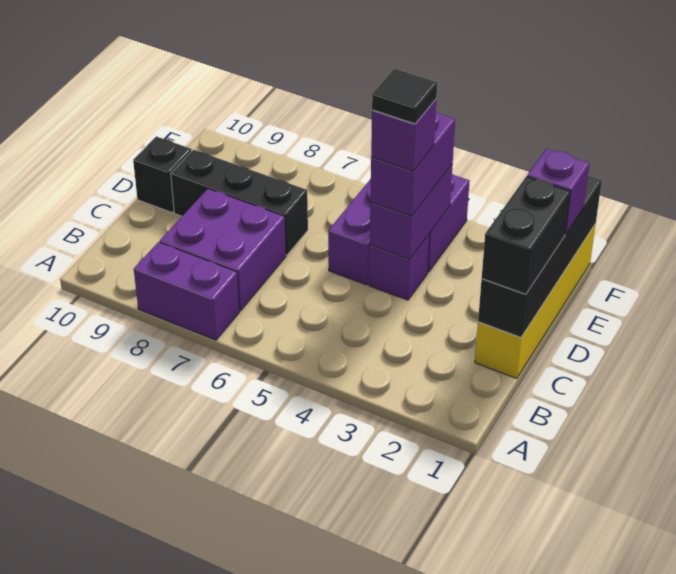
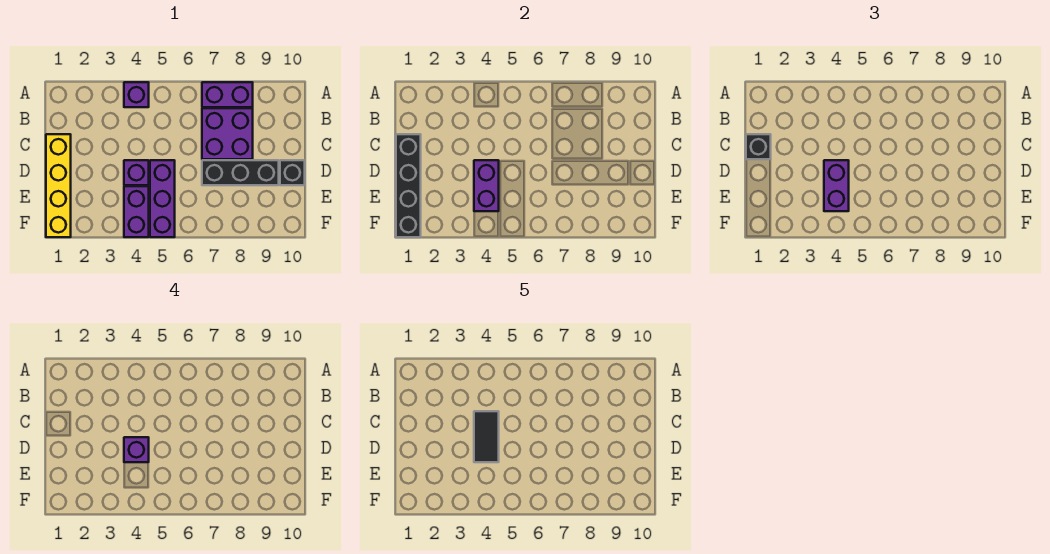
black brick C1:D1 level 3 -> black brick C1 level 3
black tile D4 level 5 -> black tile C4:D4 level 5
purple brick E1 level 3 -> purple brick A4 level 1

